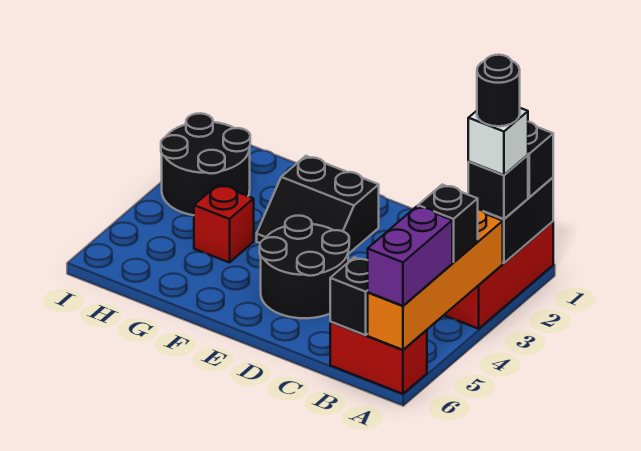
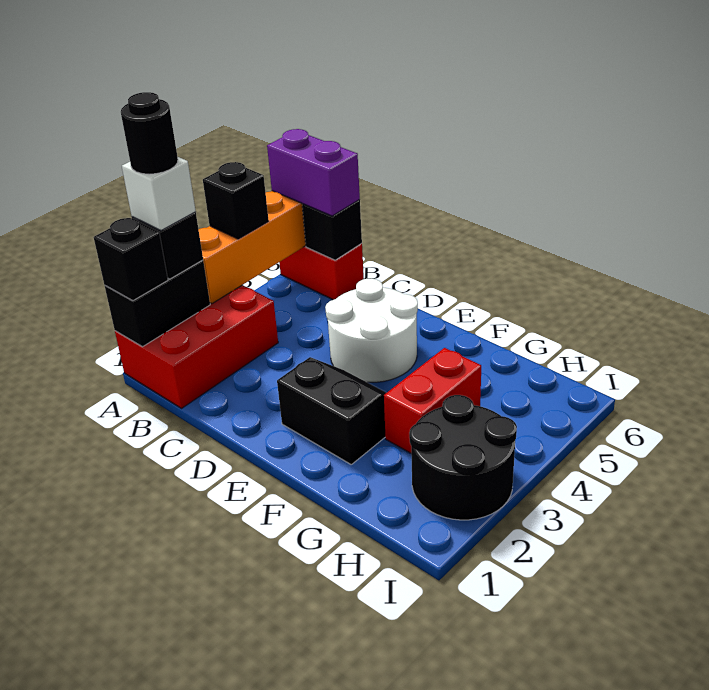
purple brick A5:A6 level 3 -> purple brick A6:B6 level 3
black round brick D4:E5 level 1 -> white round brick D4:E5 level 1
red brick G4 level 1 -> red brick G3:G4 level 1

